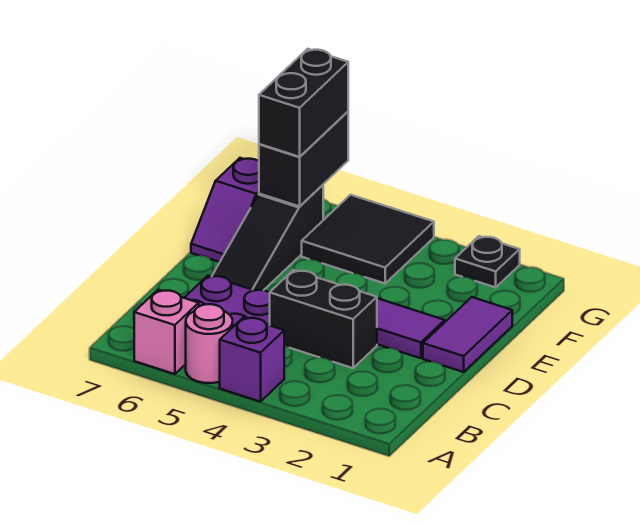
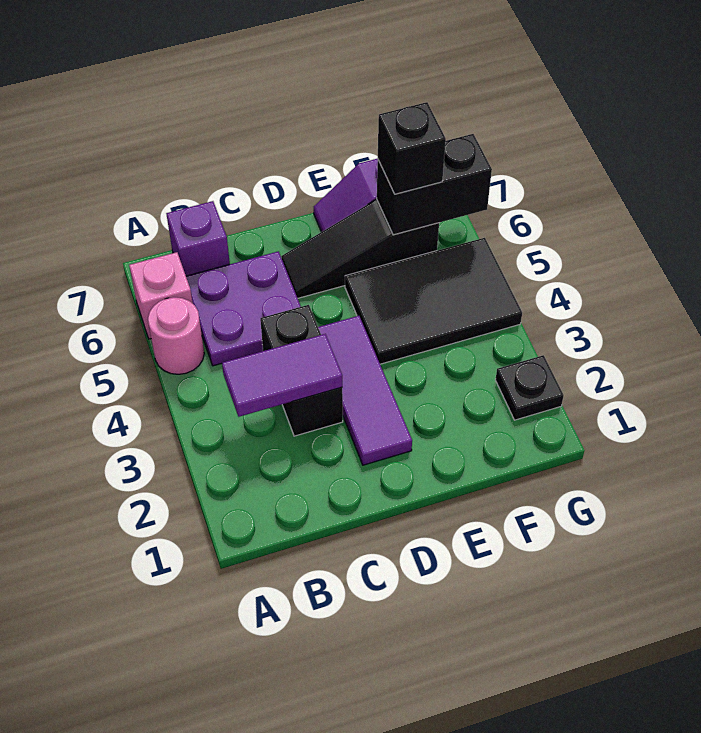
purple brick A4 level 1 -> purple brick B7 level 1
purple tile D1:E1 level 1 -> purple tile B3:C3 level 2
black tile F4:G5 level 1 -> black tile E4:G5 level 1
black brick F6:G6 level 3 -> black brick F6 level 3

